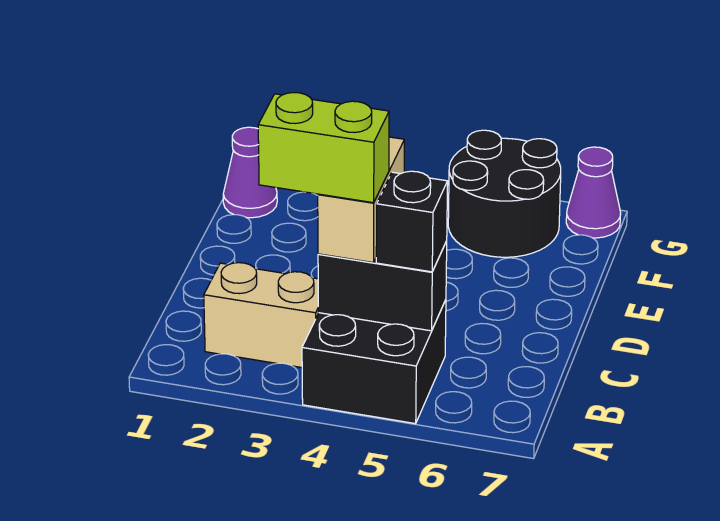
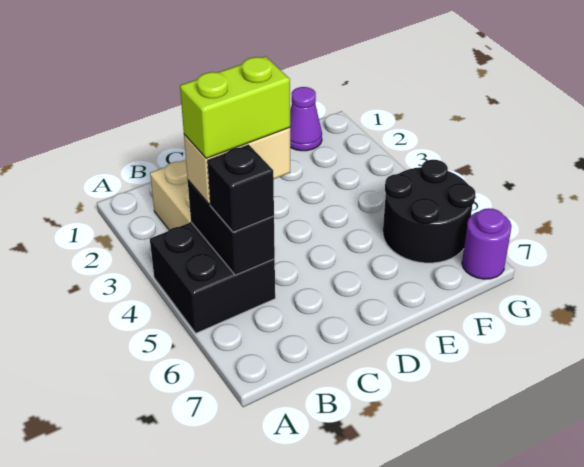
lime brick B3:B4 level 4 -> lime brick B4:C4 level 4
purple cone G7 level 1 -> purple round brick G7 level 1

